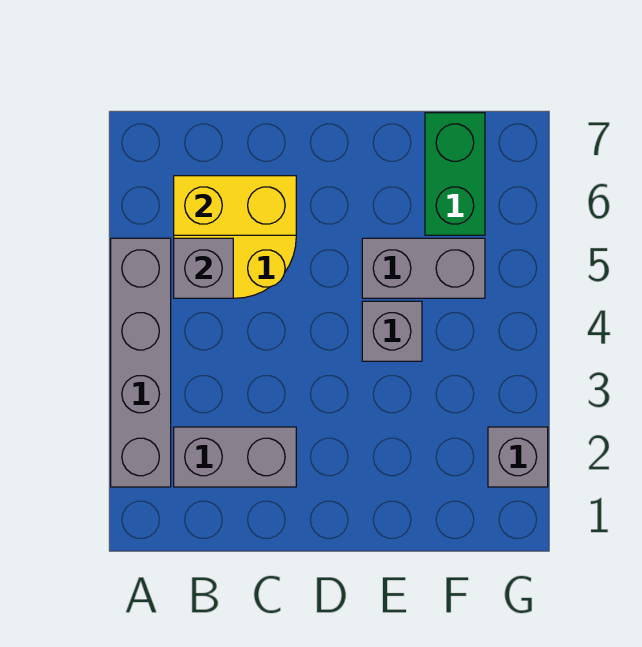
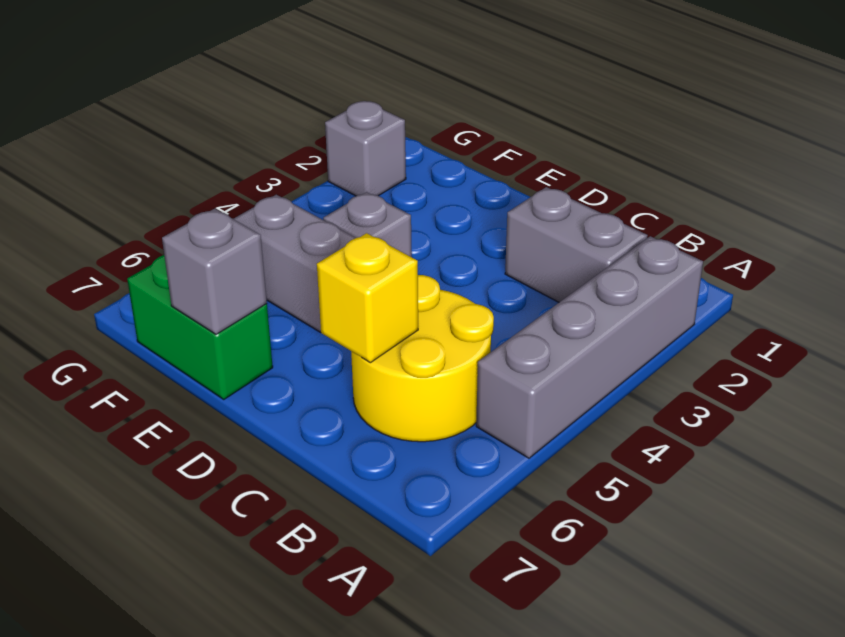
grey brick B5 level 2 -> grey brick E7 level 2
yellow brick B6:C6 level 2 -> yellow brick C6 level 2
green brick F6:F7 level 1 -> green brick E7:F7 level 1

